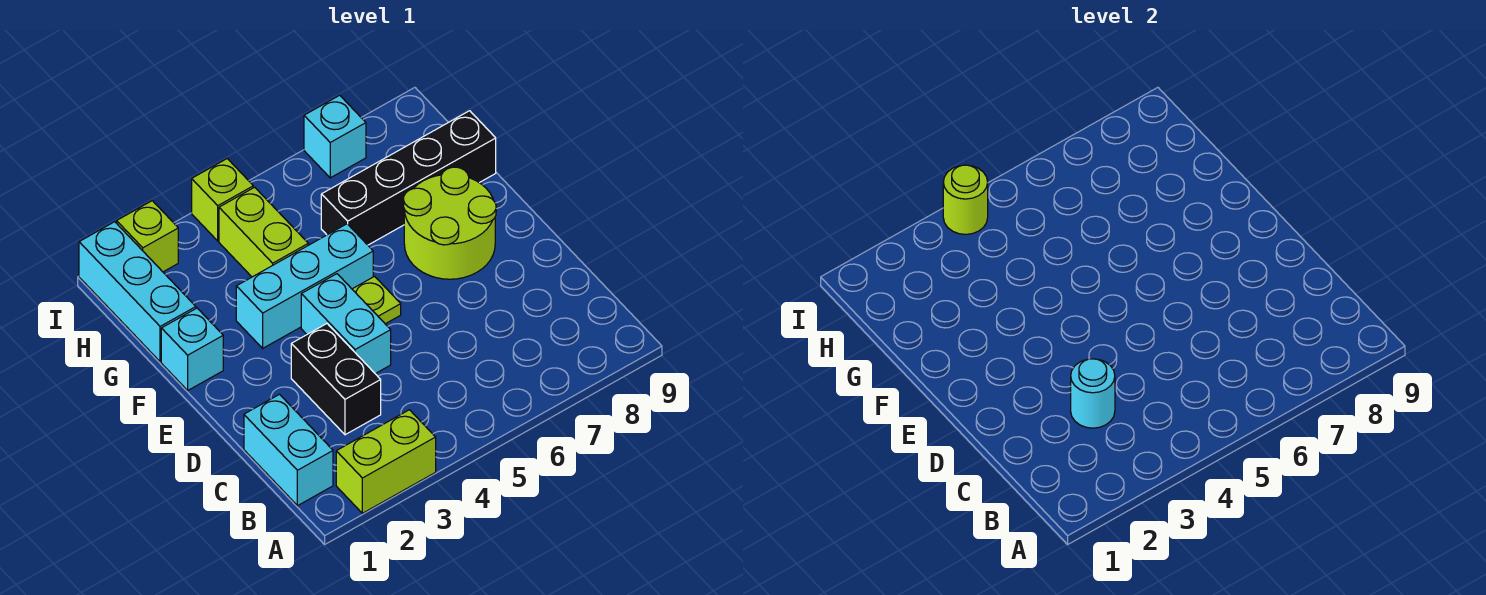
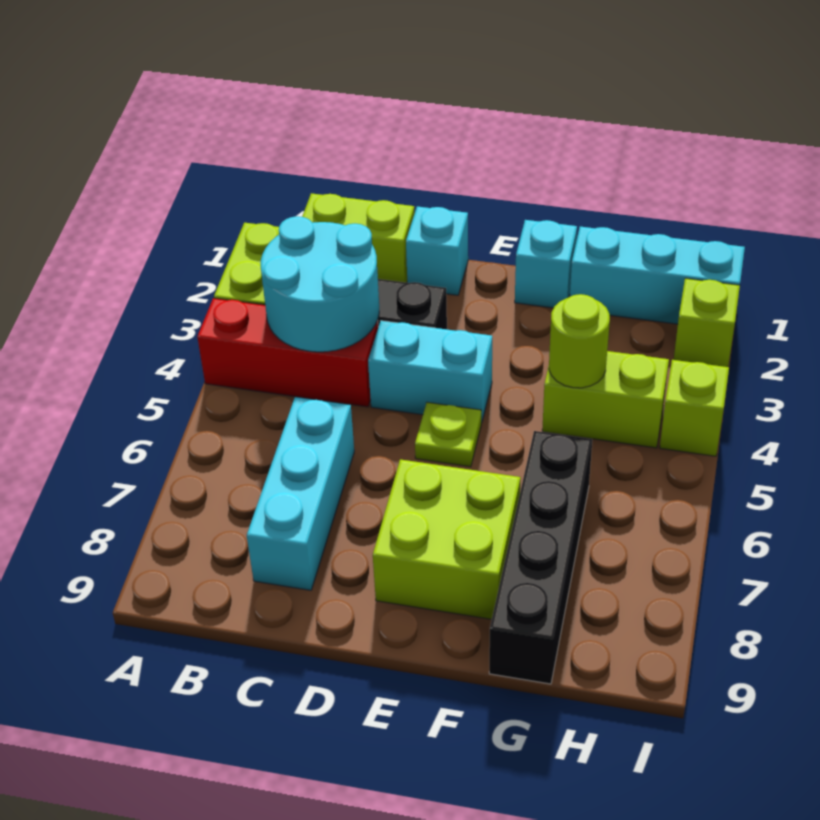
none -> red brick A4:C4 level 1
cyan brick B1:C1 level 1 -> lime brick B1:C1 level 1
cyan round brick C3 level 2 -> cyan round brick B3:C4 level 2
lime round brick E7:F8 level 1 -> lime brick E7:F8 level 1
cyan brick F3:F5 level 1 -> cyan brick C6:C8 level 1
lime round brick I4 level 2 -> lime round brick G4 level 2
cyan brick I7 level 1 -> cyan brick D1 level 1

